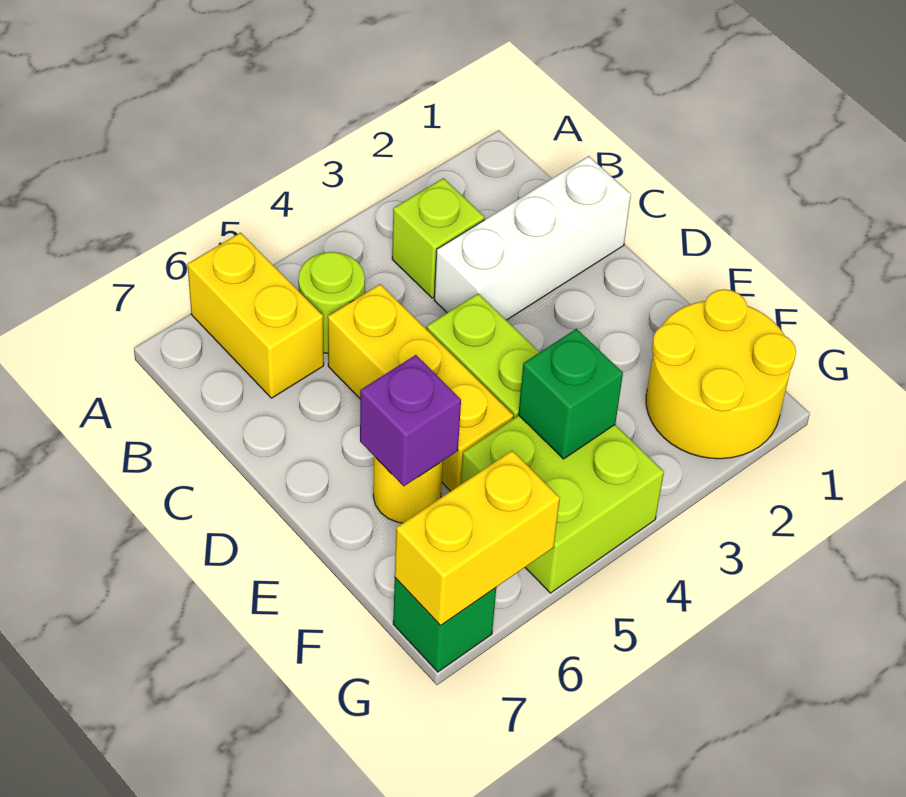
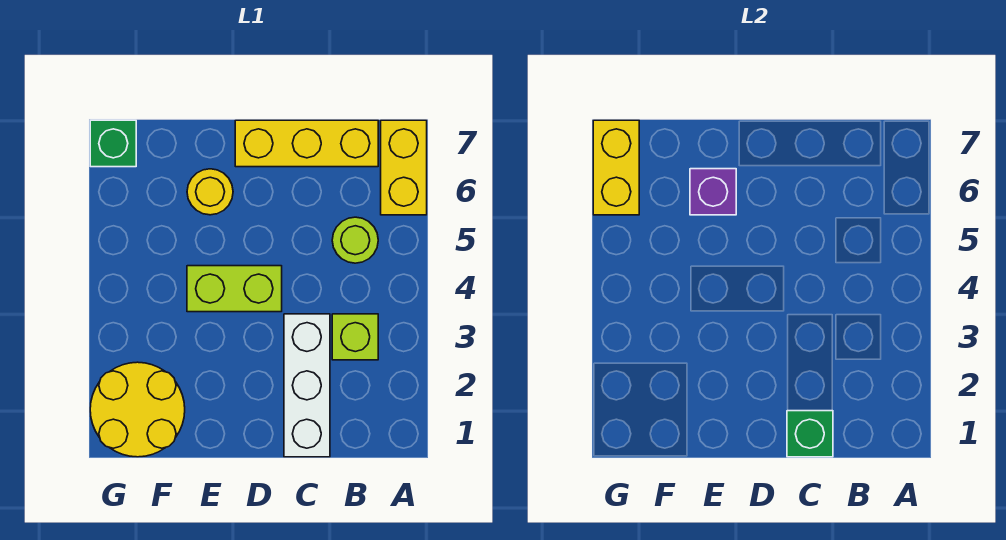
yellow brick A6:B6 level 1 -> yellow brick A6:A7 level 1
yellow brick C5:E5 level 1 -> yellow brick B7:D7 level 1
lime brick F4:G5 level 1 -> none
green brick F4 level 2 -> green brick C1 level 2

